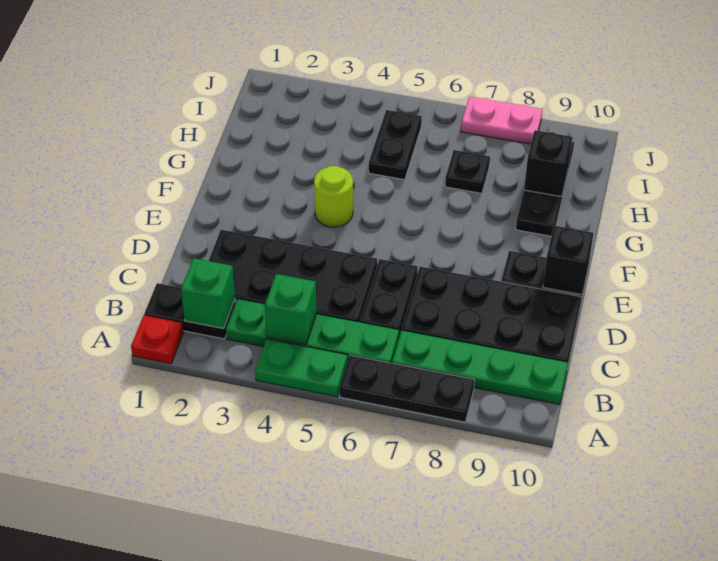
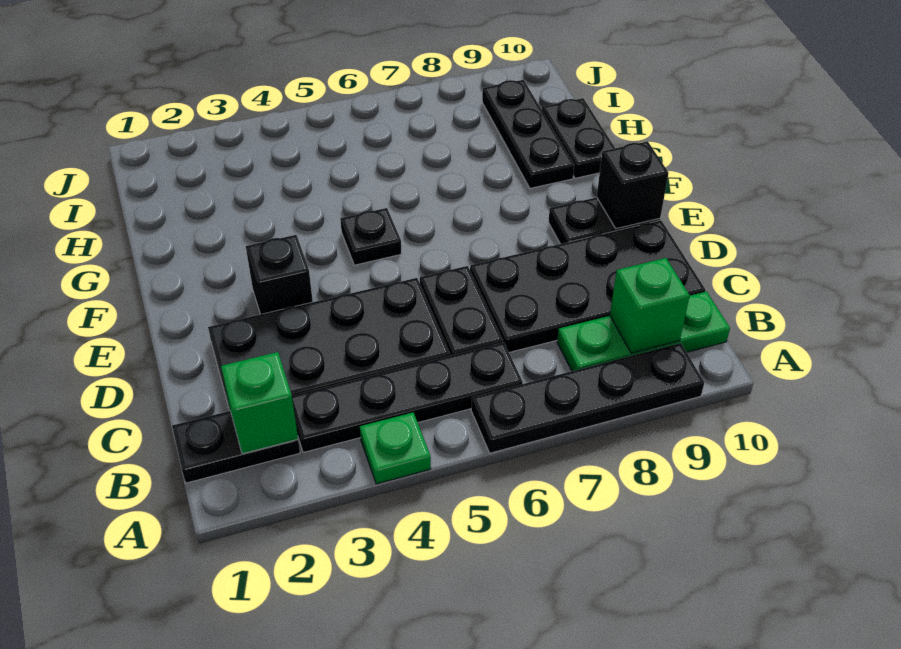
red plate A1 level 1 -> none
green plate A4:A5 level 1 -> green plate A4 level 1
black plate A6:A8 level 1 -> black plate A6:A9 level 1
green plate B3:B6 level 1 -> black plate B3:B6 level 1
green brick B4 level 2 -> green brick B9 level 2
green plate B7:B10 level 1 -> green plate B8:B10 level 1
lime round brick F4 level 1 -> none
black plate H5:I5 level 1 -> black plate G10:H10 level 1
black plate H7 level 1 -> black plate F5 level 1
black brick H9 level 2 -> black brick E3 level 1
pink plate J7:J8 level 1 -> none

